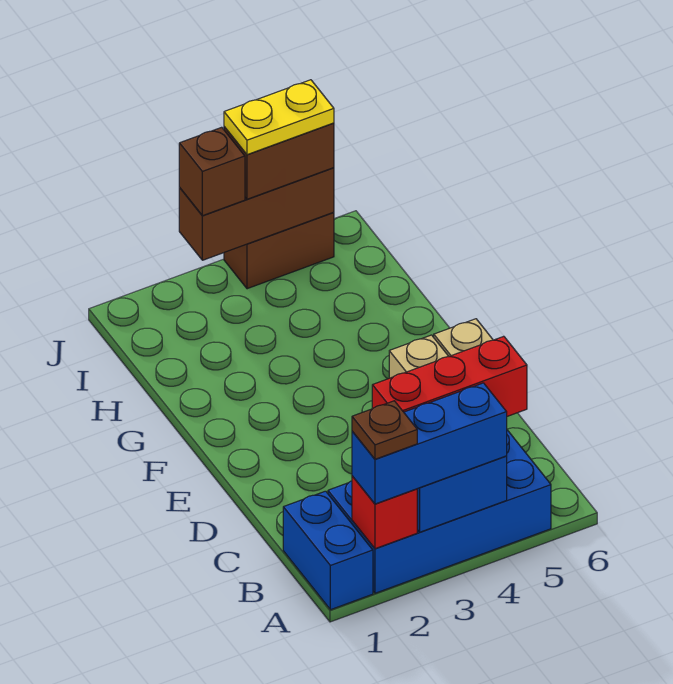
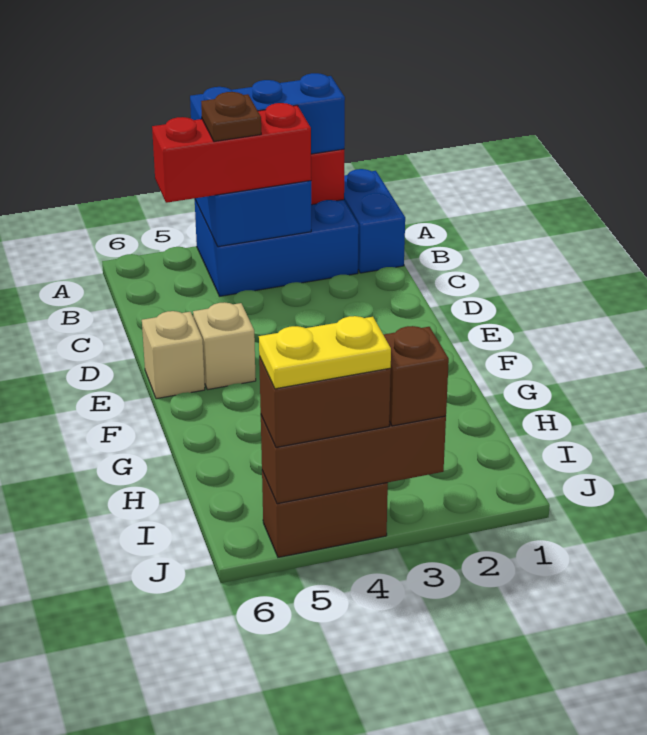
blue brick A2:B5 level 1 -> blue brick A2:B4 level 1
brown plate A2 level 4 -> brown plate B4 level 4

